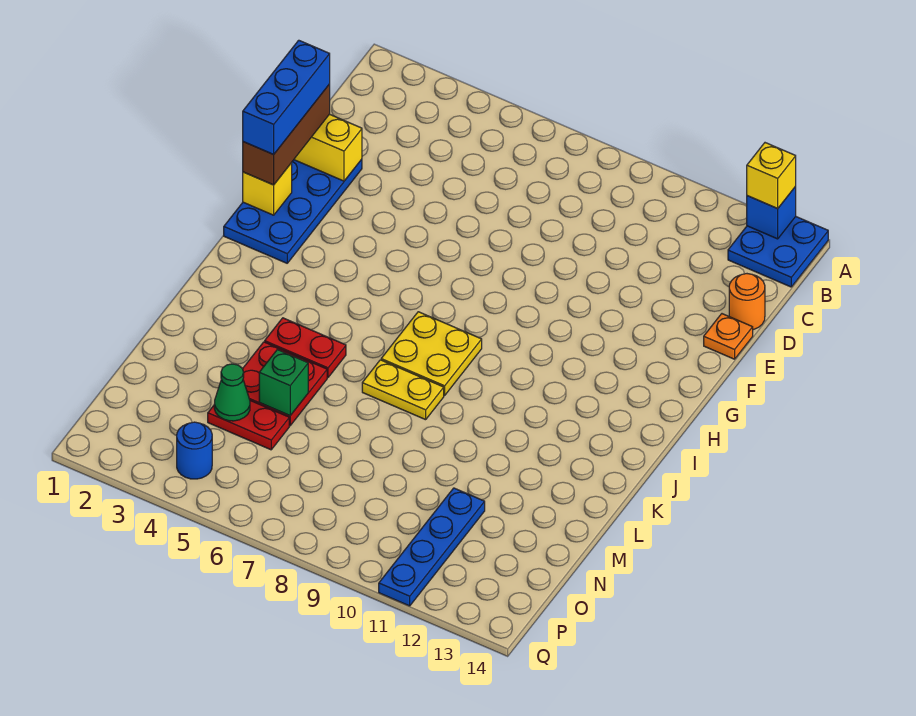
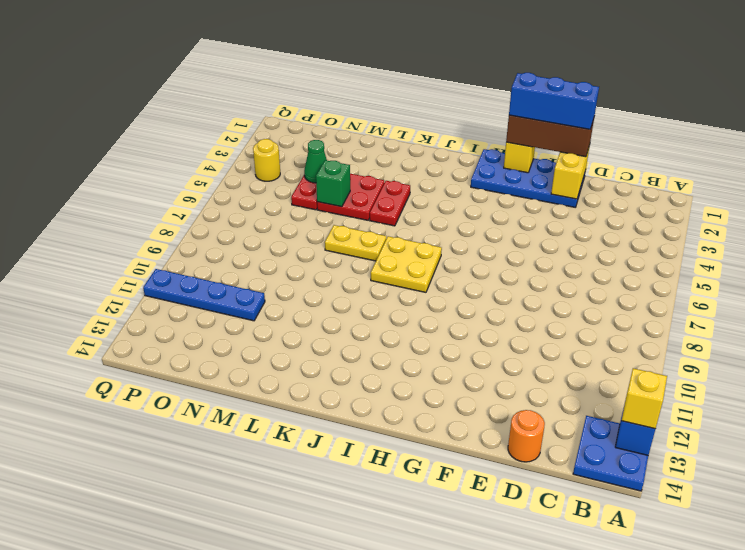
orange plate E14 level 1 -> none
yellow plate K7:K8 level 1 -> yellow plate K7:L7 level 1
blue round brick P4 level 1 -> yellow round brick P4 level 1

